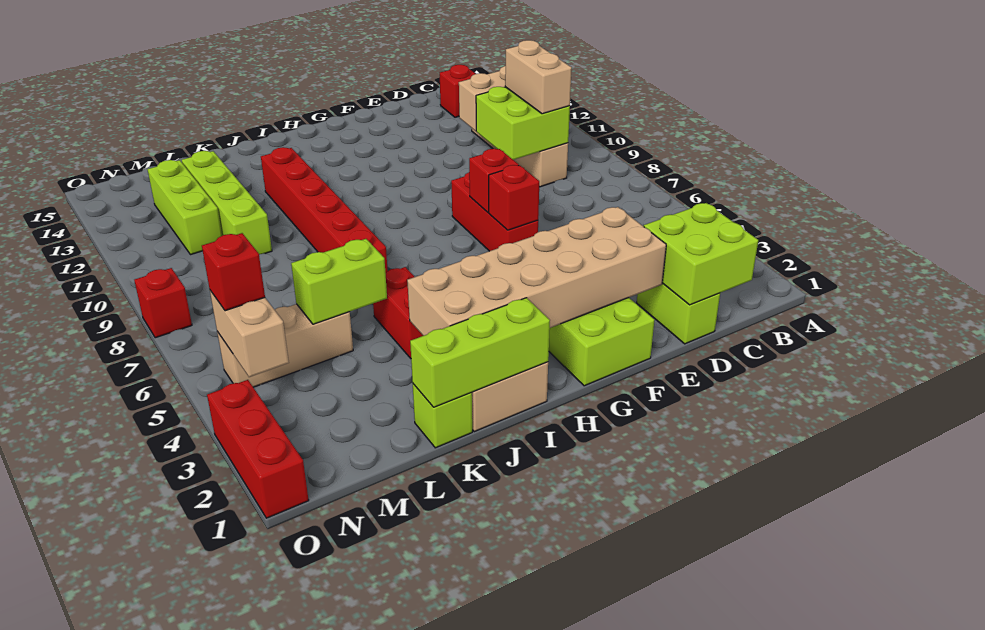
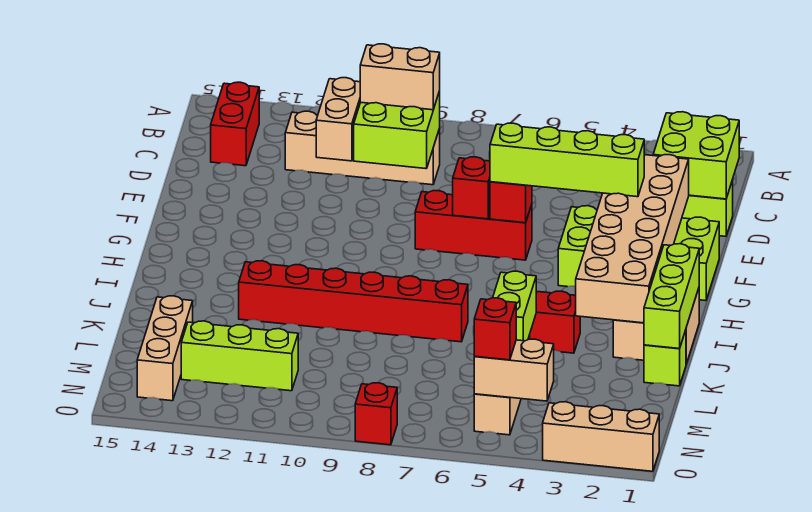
red brick C14 level 1 -> red brick B14:C14 level 1
lime brick L10:L13 level 1 -> lime brick F3:F6 level 3
none -> tan brick L14:N14 level 1
red brick O1:O3 level 1 -> tan brick O1:O3 level 1

